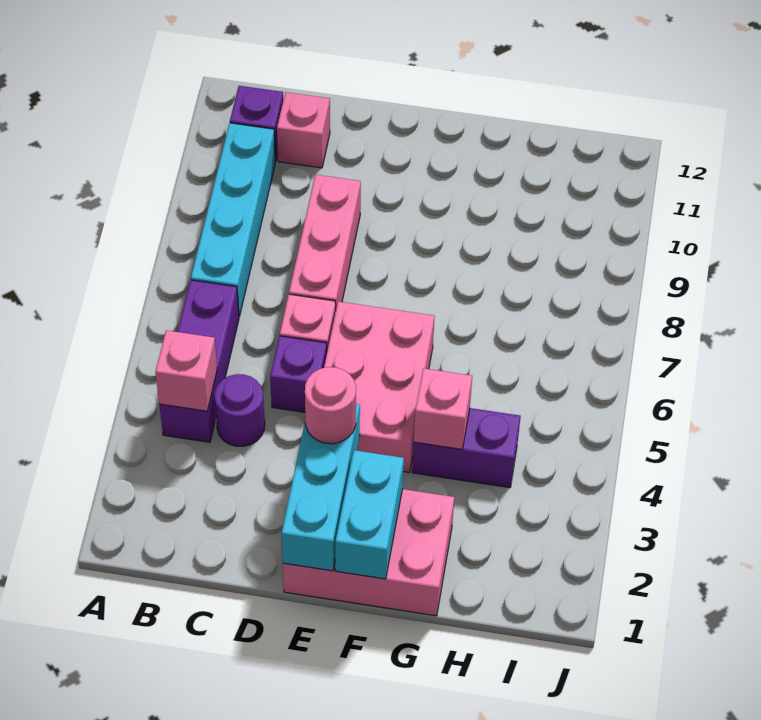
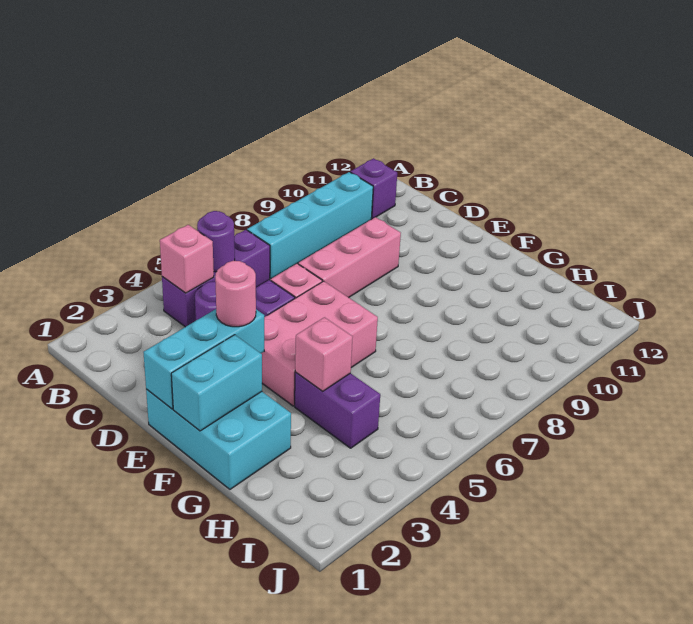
none -> purple round brick B5 level 2
pink brick C11 level 1 -> none
pink brick E1:G2 level 1 -> cyan brick E1:G2 level 1

